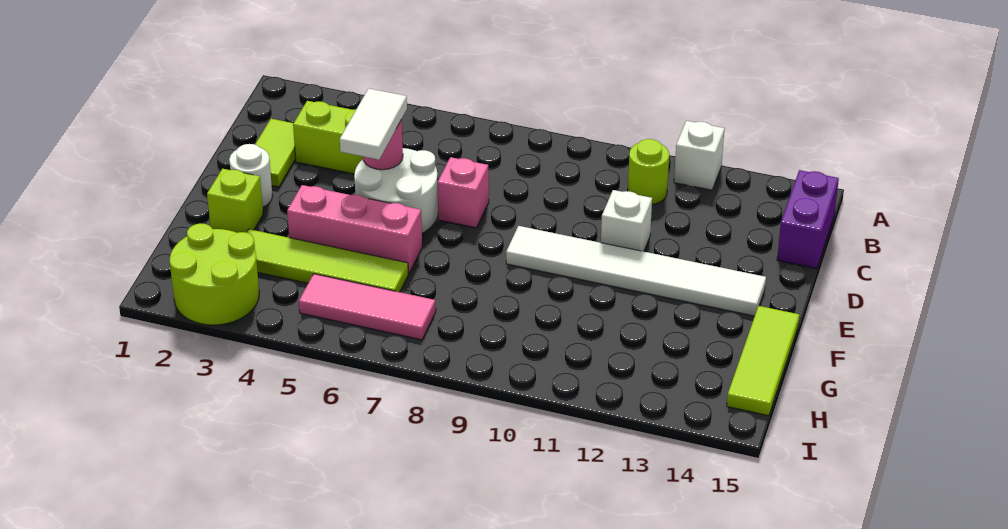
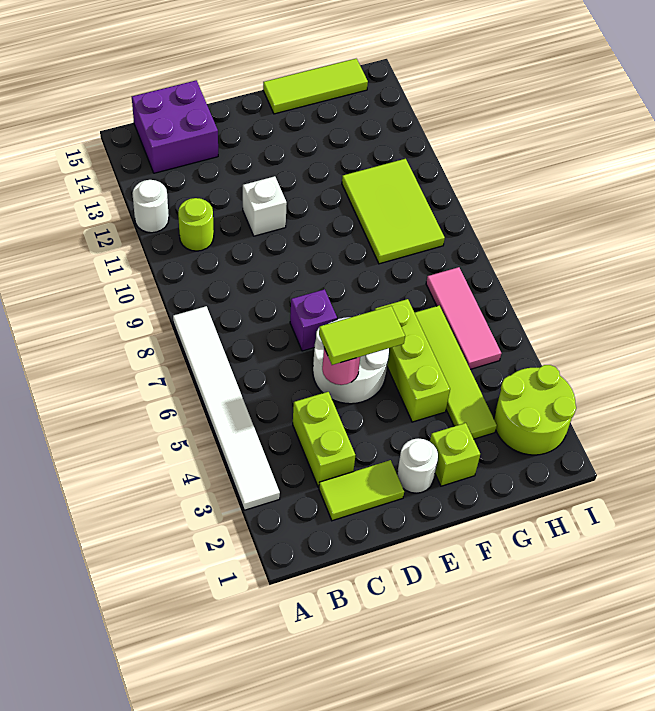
white brick A12 level 1 -> white round brick A12 level 1
purple brick B15:C15 level 1 -> purple brick B14:C15 level 1
white tile D5:E5 level 3 -> lime tile D5:E5 level 3
pink brick D7 level 1 -> purple brick D7 level 1
white tile E9:E14 level 1 -> white tile A3:A8 level 1
pink brick F4:F6 level 1 -> lime brick F4:F6 level 1
none -> lime tile G9:H11 level 1

